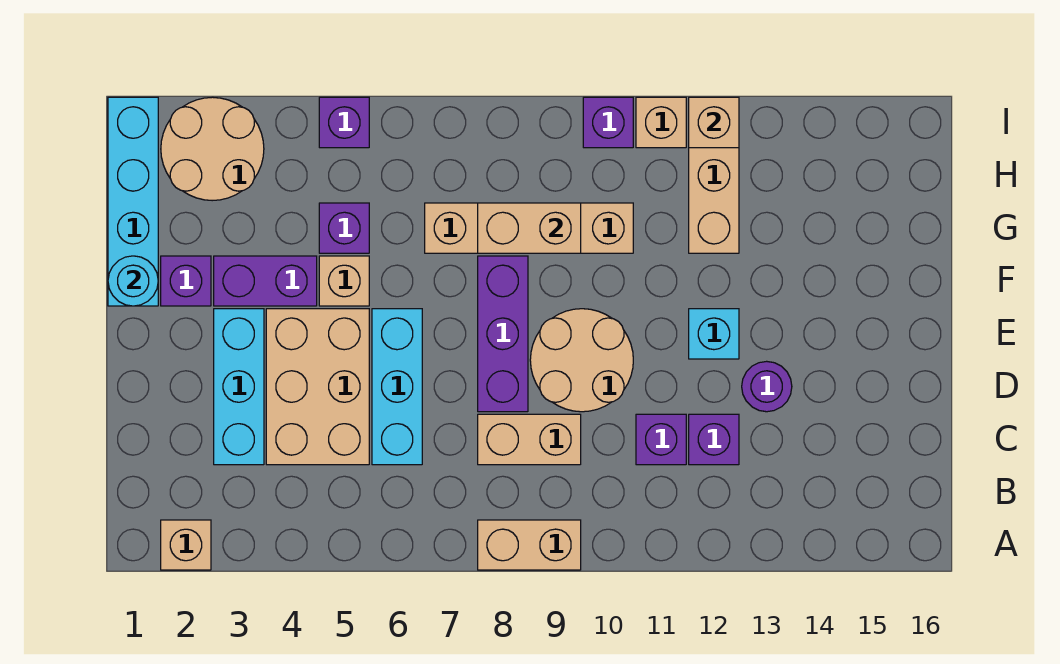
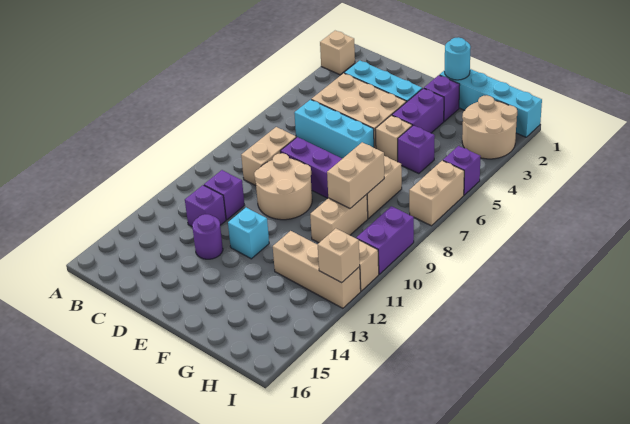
tan brick A8:A9 level 1 -> tan brick I6:I7 level 1
purple brick I10 level 1 -> purple brick I9:I10 level 1

